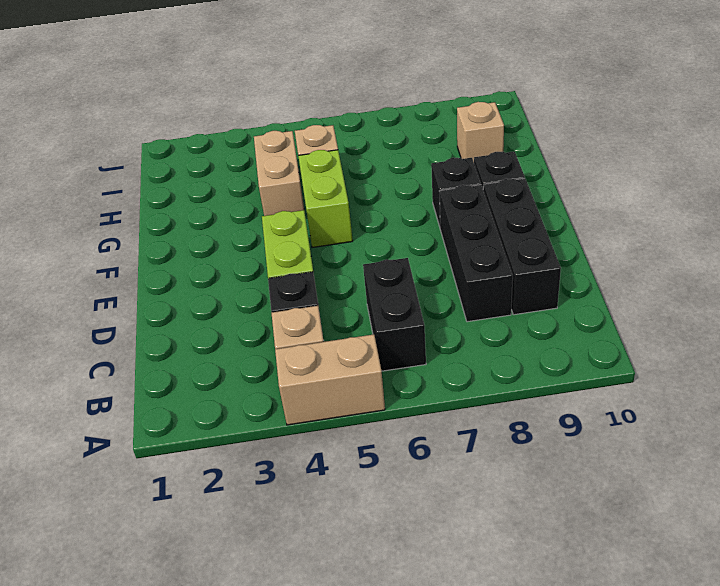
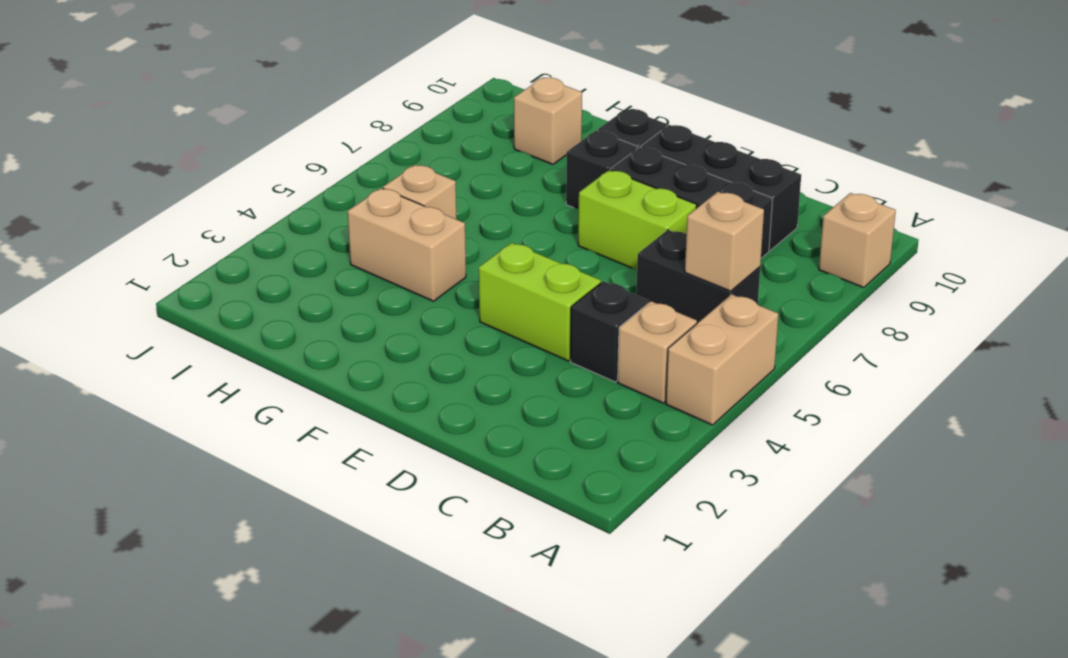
none -> tan brick A9 level 1
none -> tan brick B6 level 2
lime brick F5:G5 level 1 -> lime brick D7:E7 level 1

